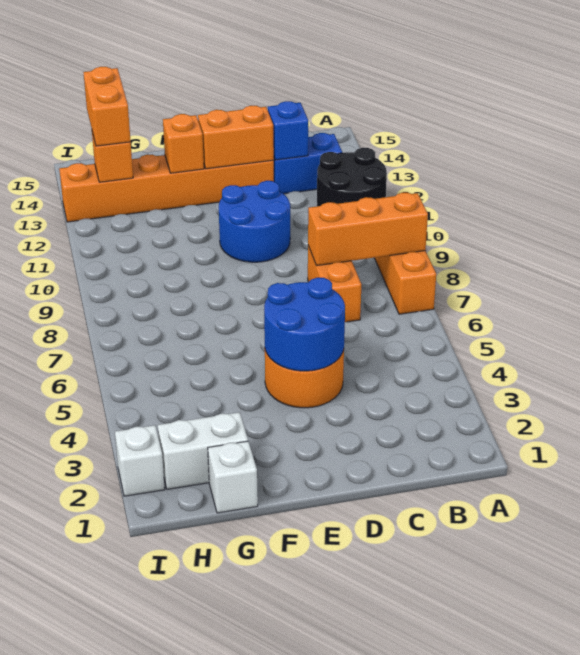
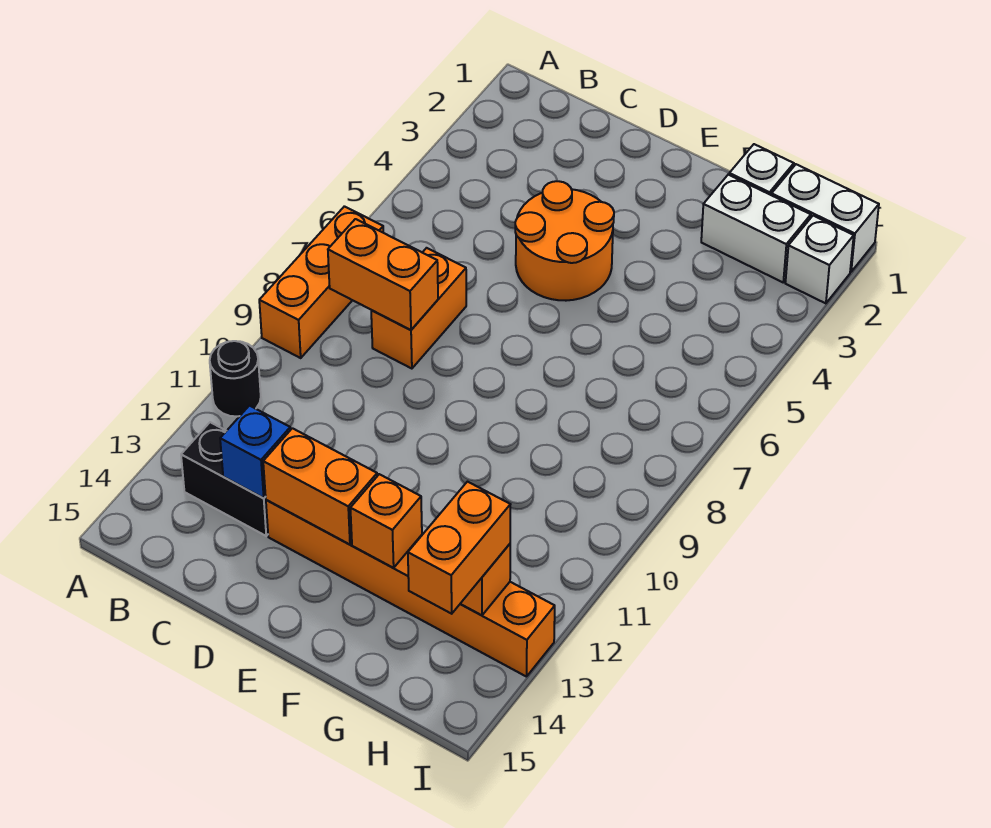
orange brick A8:C8 level 2 -> orange brick B8:C8 level 2
black round brick A11:B12 level 1 -> black round brick A11 level 1
blue brick B13:C13 level 1 -> black brick B13:C13 level 1
blue round brick D4:E5 level 2 -> none
blue round brick D10:E11 level 1 -> none
none -> white brick H1:I1 level 1

